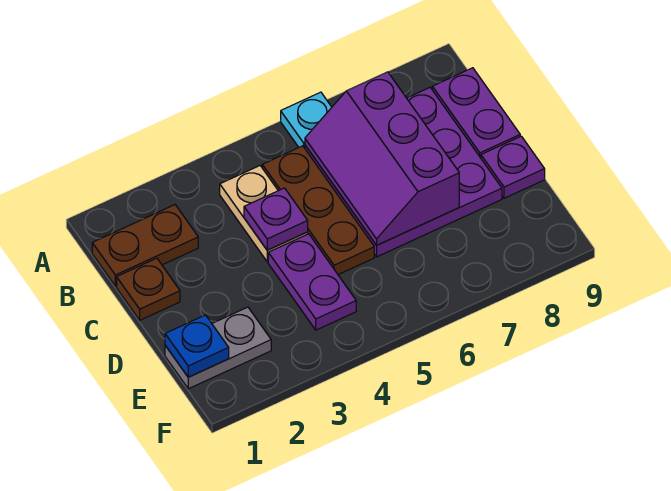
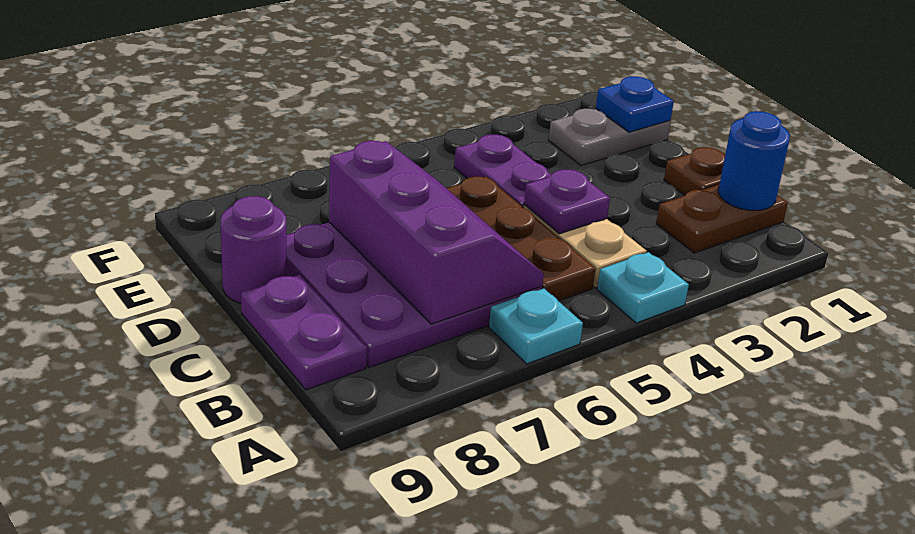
none -> cyan plate A4 level 1
none -> blue round brick B1 level 2
purple plate D9 level 1 -> purple round brick D9 level 1

